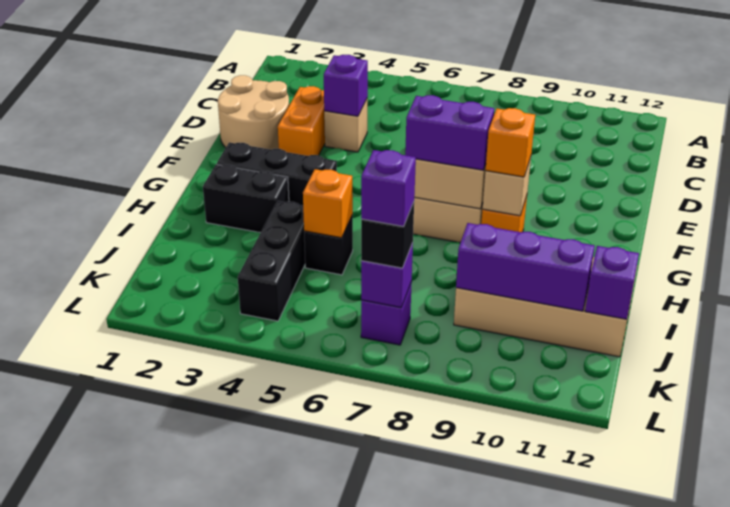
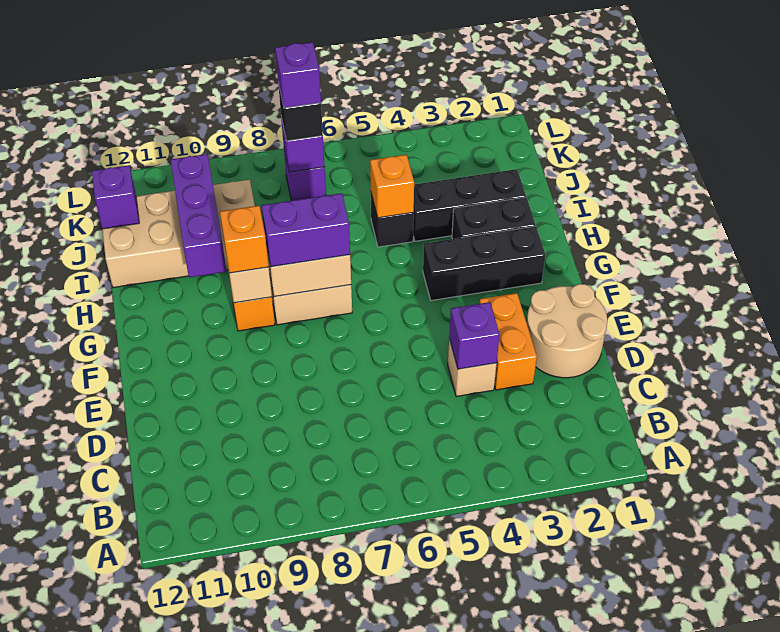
black brick I4:K4 level 1 -> black brick I2:I4 level 1
purple brick J9:J11 level 2 -> purple brick H10:J10 level 2

